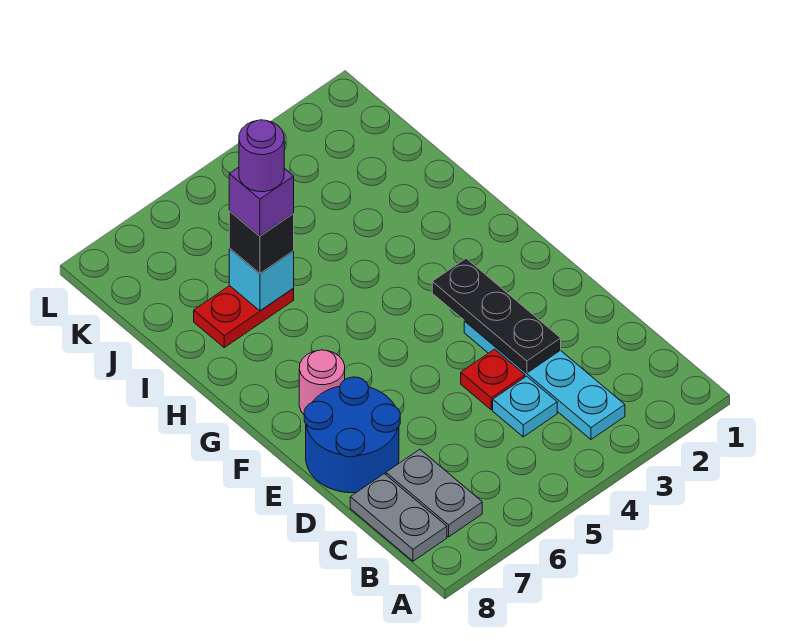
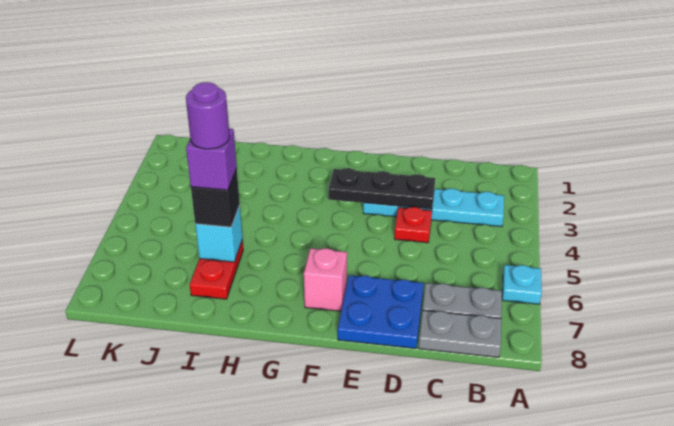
cyan plate C4 level 1 -> cyan plate A6 level 1
blue round brick D7:E8 level 1 -> blue plate D7:E8 level 1
pink round brick F7 level 1 -> pink brick F7 level 1

